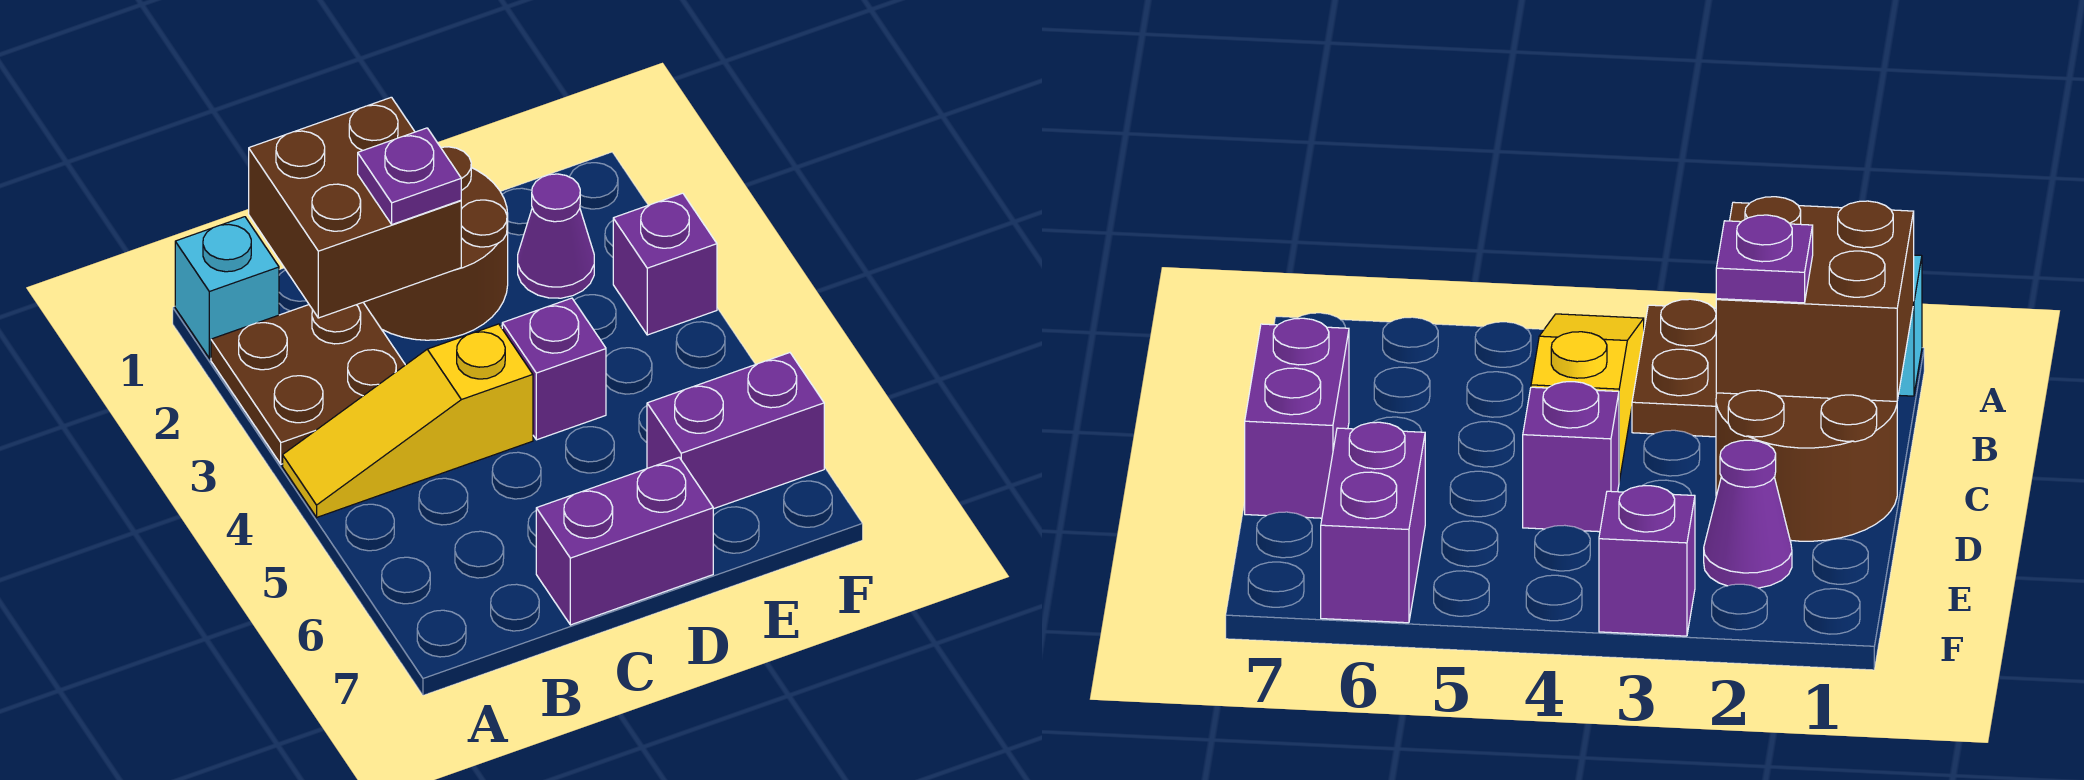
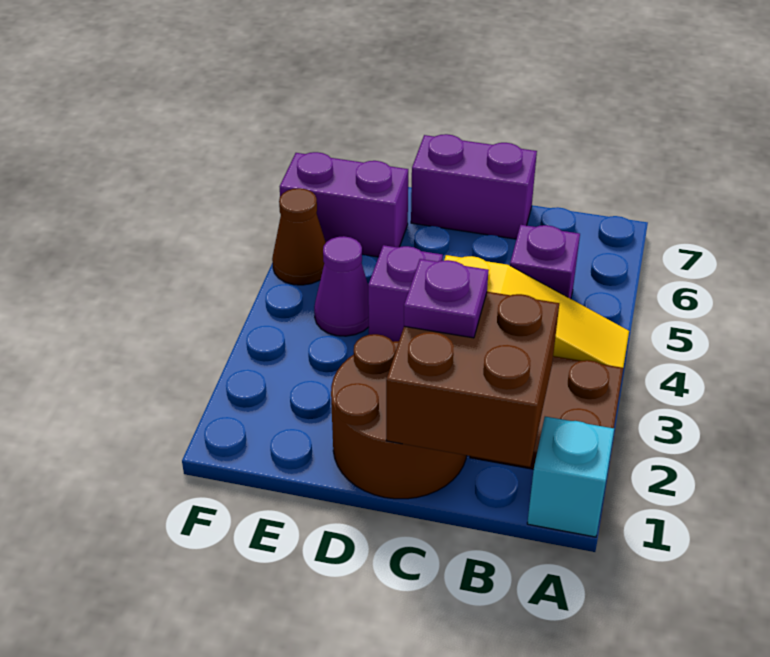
purple cone E2 level 1 -> purple cone E4 level 1
purple brick F3 level 1 -> purple brick B5 level 1
none -> brown cone F5 level 1

